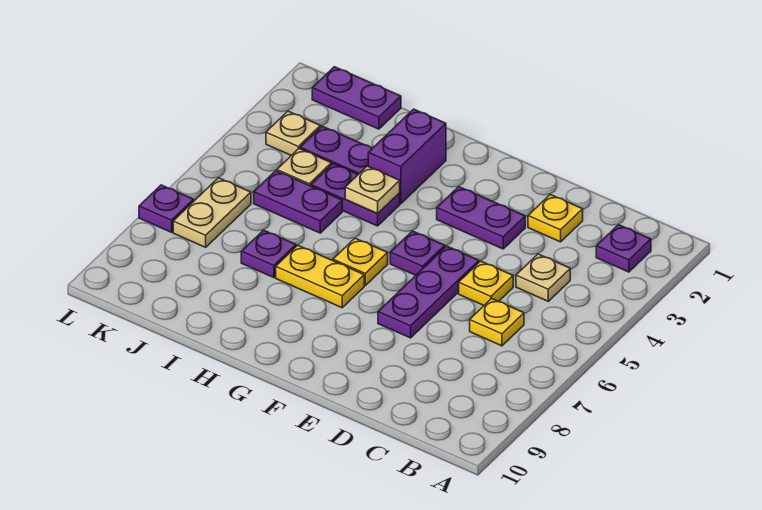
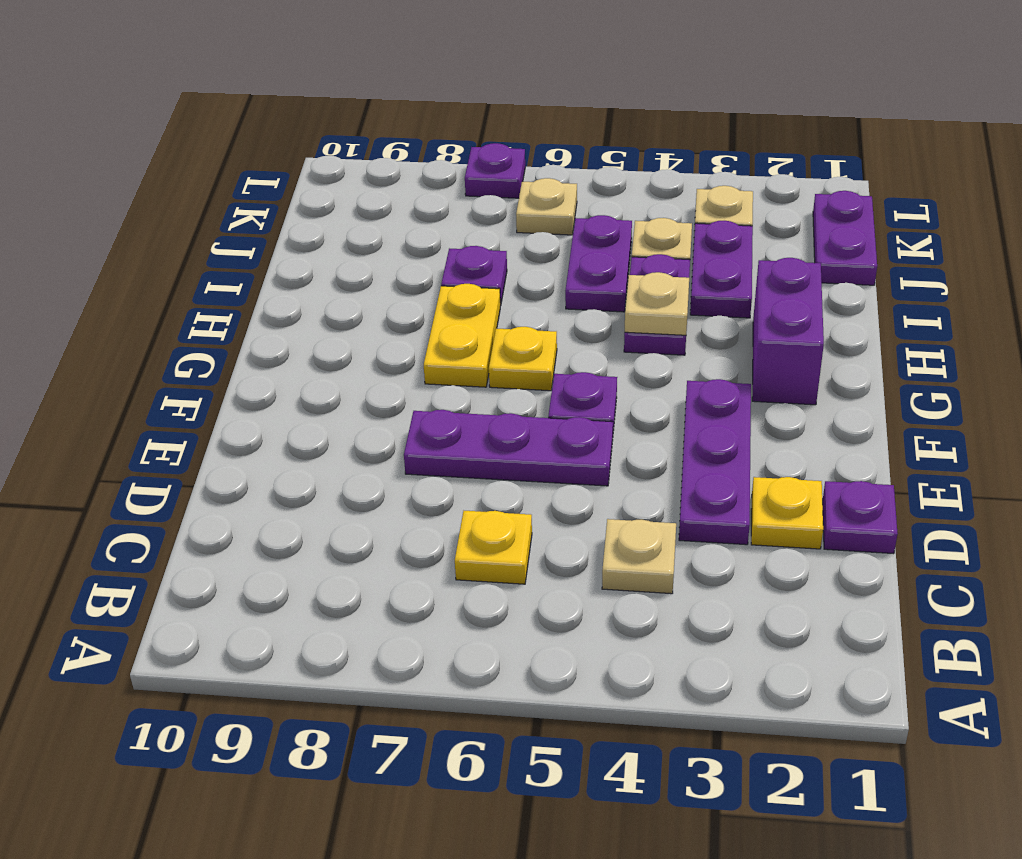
purple plate B2 level 1 -> purple plate D1 level 1
yellow plate D5 level 1 -> none
purple plate E3:F3 level 1 -> purple plate D3:F3 level 1
purple brick H2:H3 level 1 -> purple brick G2:H2 level 1
tan plate K6:K7 level 1 -> tan plate K6 level 1

